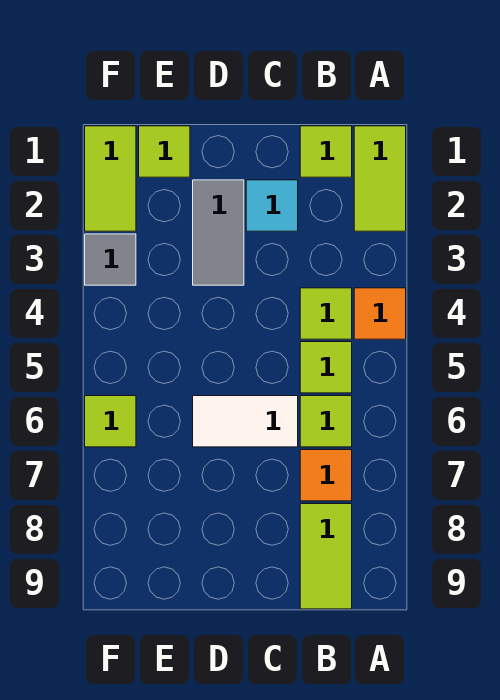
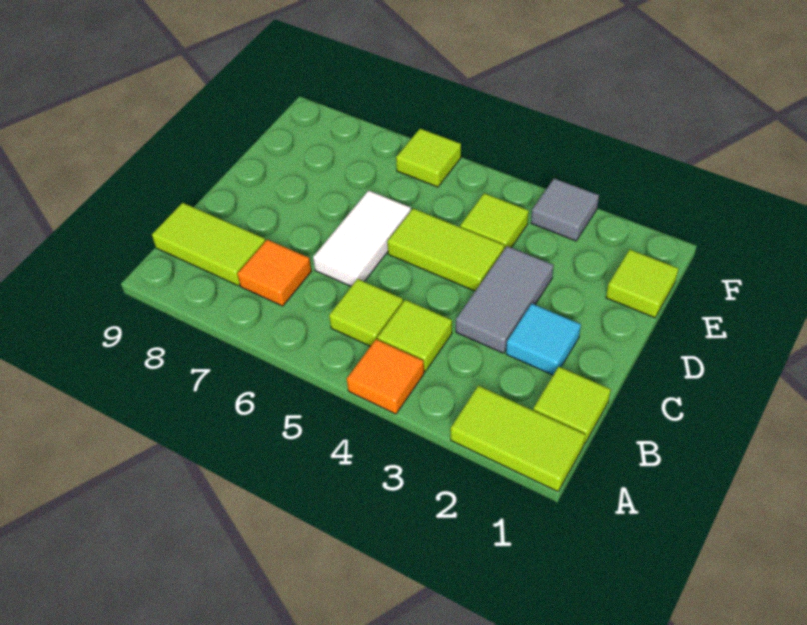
lime tile B6 level 1 -> lime tile E4 level 1
grey tile D2:D3 level 1 -> grey tile C3:D3 level 1
lime tile F1:F2 level 1 -> lime tile D4:D5 level 1

